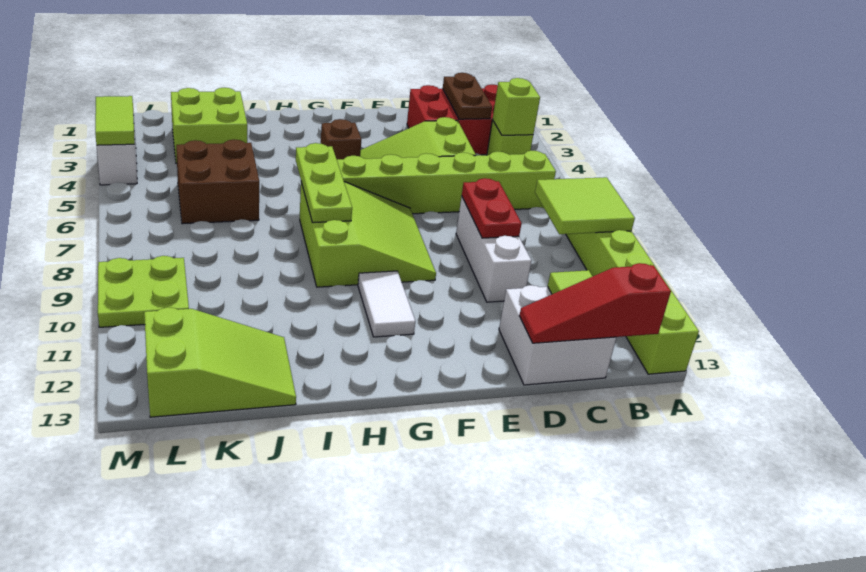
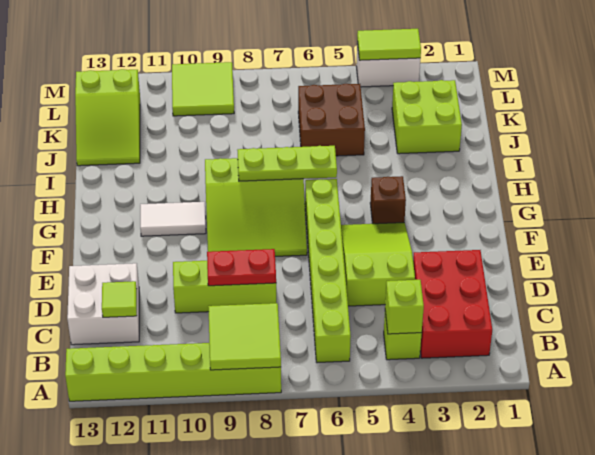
red slope B13:D13 level 2 top B -> none
brown plate C2:C3 level 2 -> none
white brick D8:D10 level 1 -> lime brick D8:D10 level 1
lime plate L9:M10 level 1 -> lime tile L9:M10 level 1

